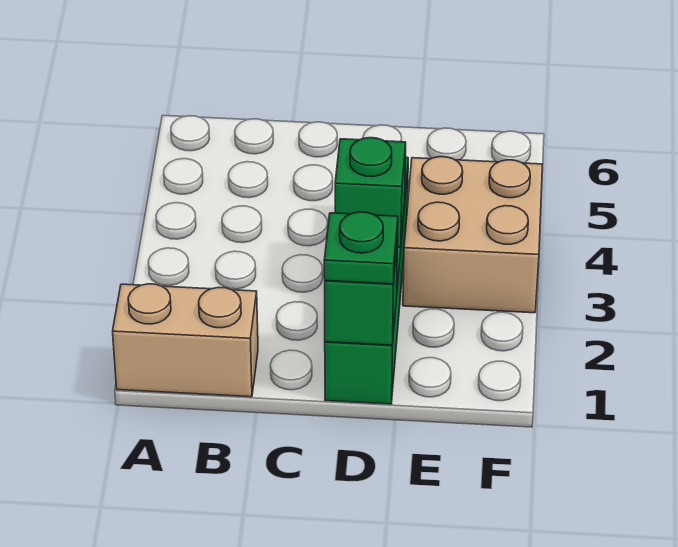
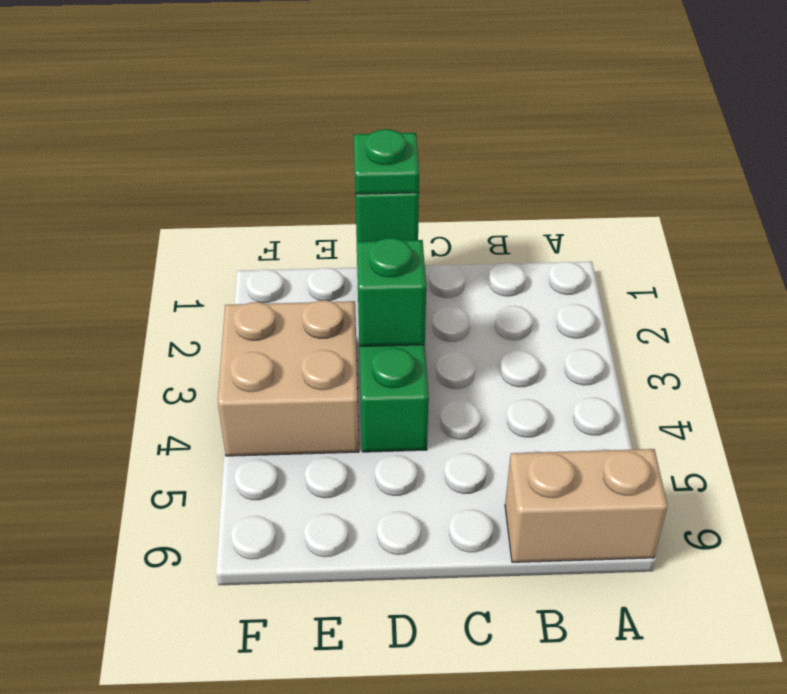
tan brick A1:B1 level 1 -> tan brick A6:B6 level 1

